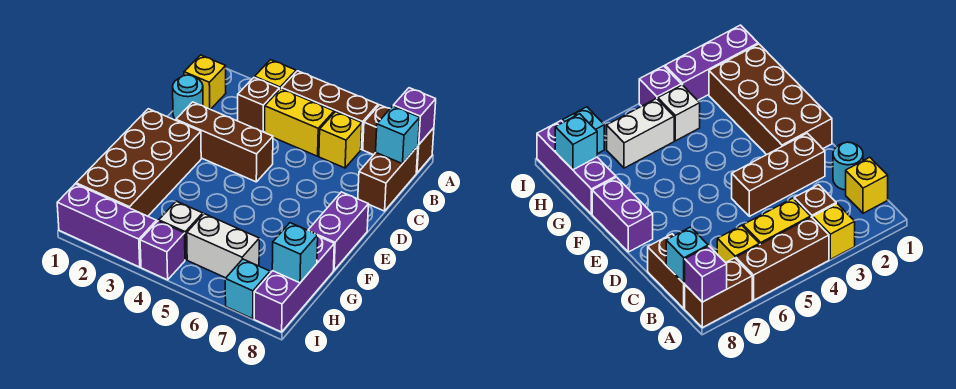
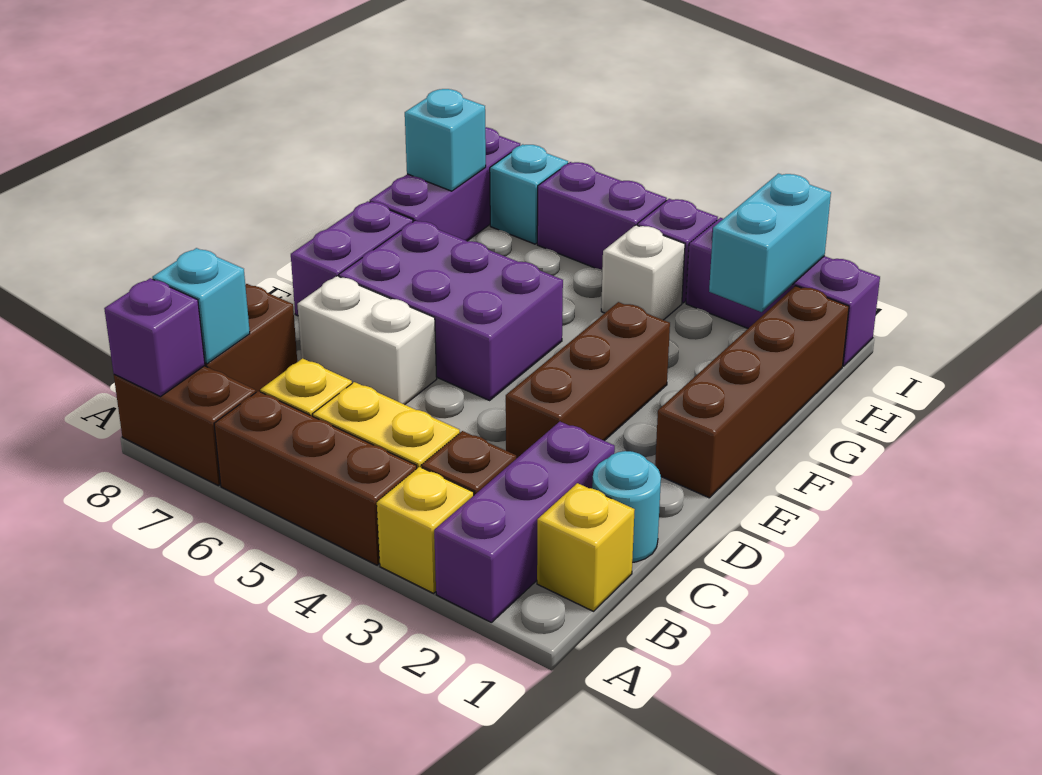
none -> purple brick A2:C2 level 1
brown brick D2:D4 level 1 -> brown brick D3:F3 level 1
brown brick E1:H2 level 1 -> brown brick E1:H1 level 1
none -> purple brick E5:F7 level 1
none -> cyan brick H2:I2 level 2
white brick H5:H6 level 1 -> white brick D6:D7 level 1
none -> purple brick I5:I6 level 1

